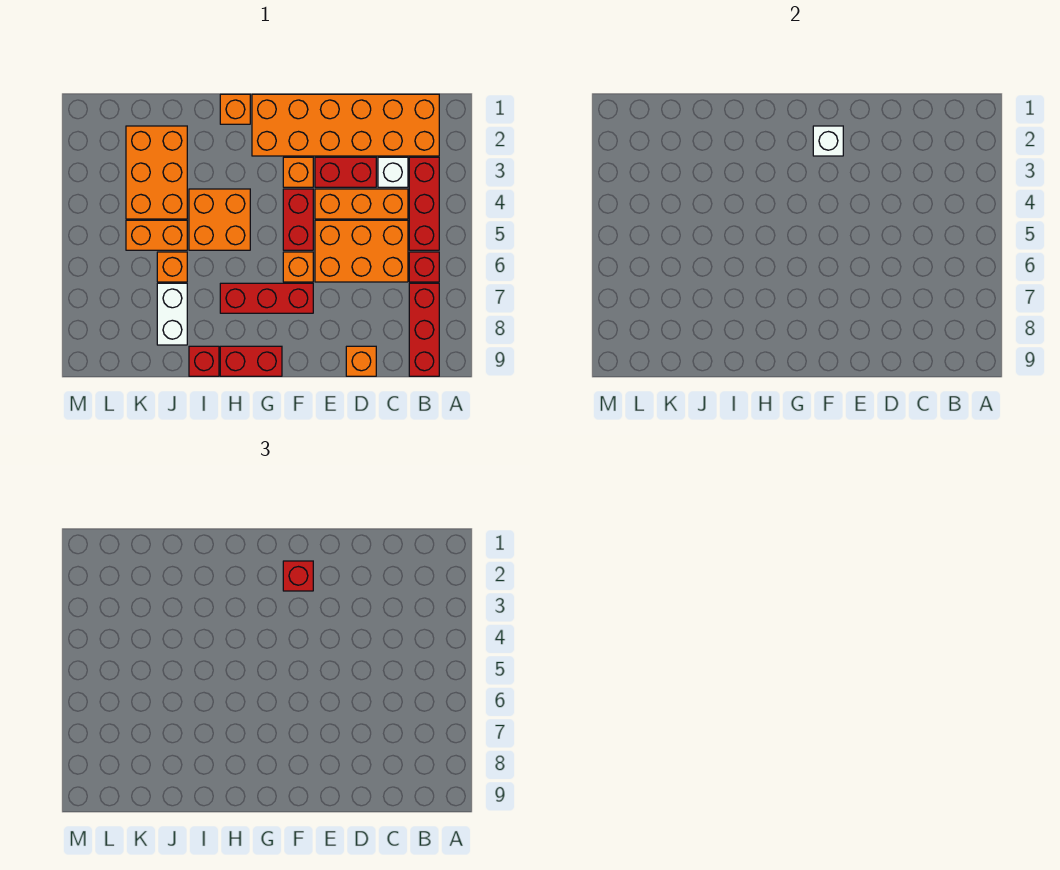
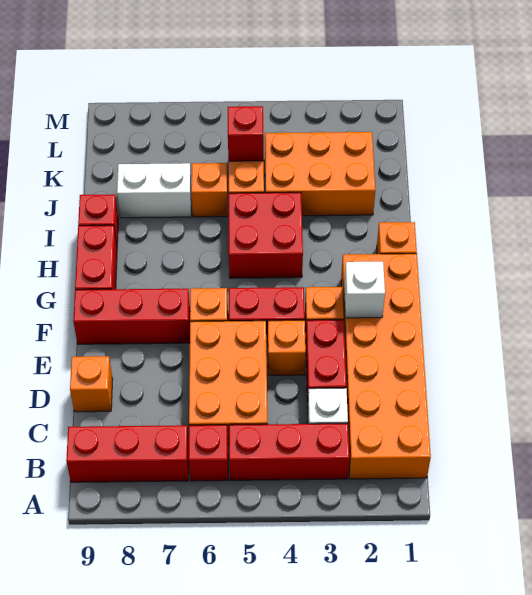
orange brick C4:E4 level 1 -> orange brick E4 level 1
red brick F2 level 3 -> red brick K5 level 2
red brick F7:H7 level 1 -> red brick F7:F9 level 1
orange brick H4:I5 level 1 -> red brick H4:I5 level 1

